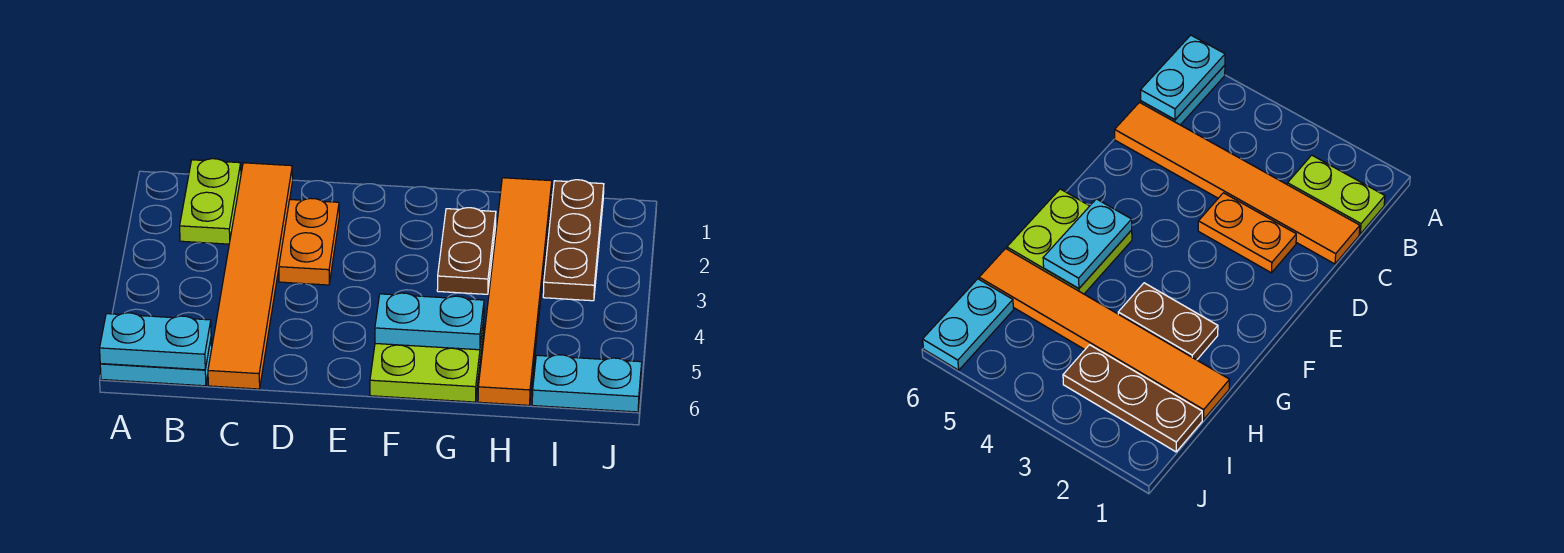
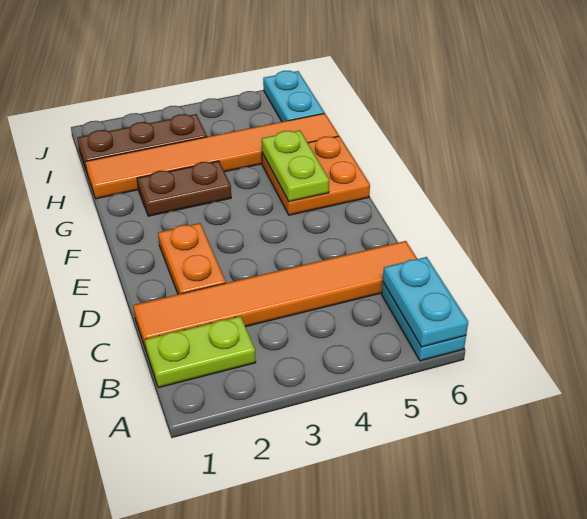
orange plate D2:D3 level 1 -> orange plate D2:E2 level 1
lime plate F5:G6 level 1 -> orange plate F5:G6 level 1
cyan plate F5:G5 level 2 -> lime plate F5:G5 level 2

